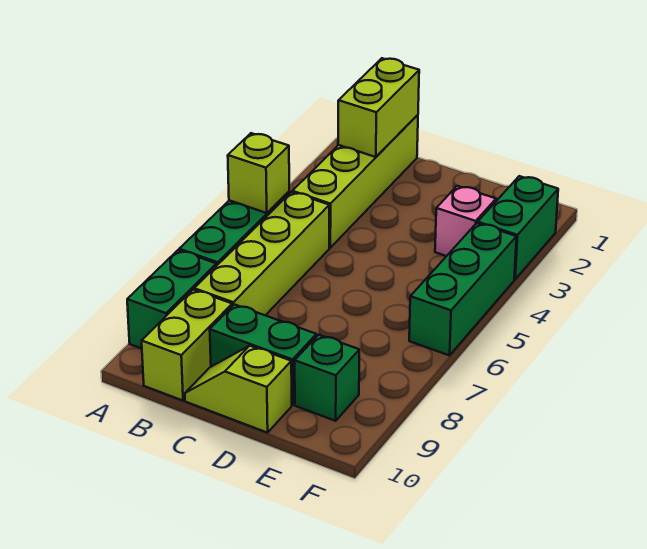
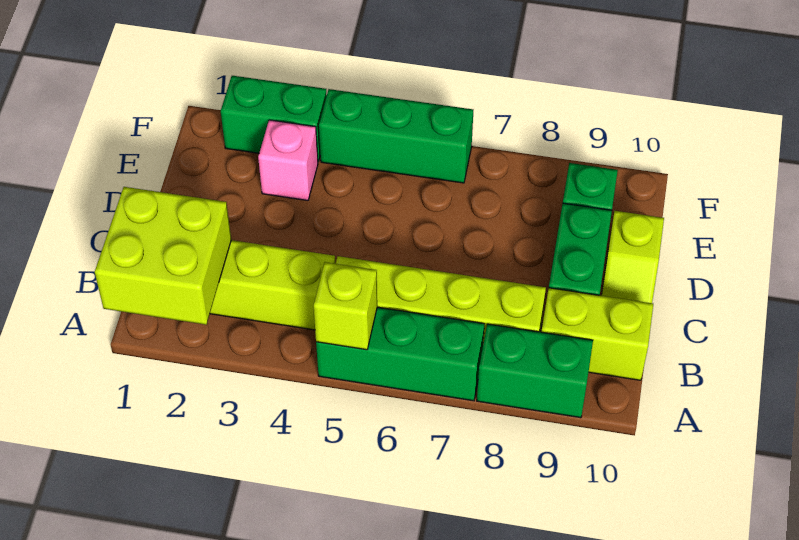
lime brick B1:B2 level 2 -> lime brick A1:B2 level 2

